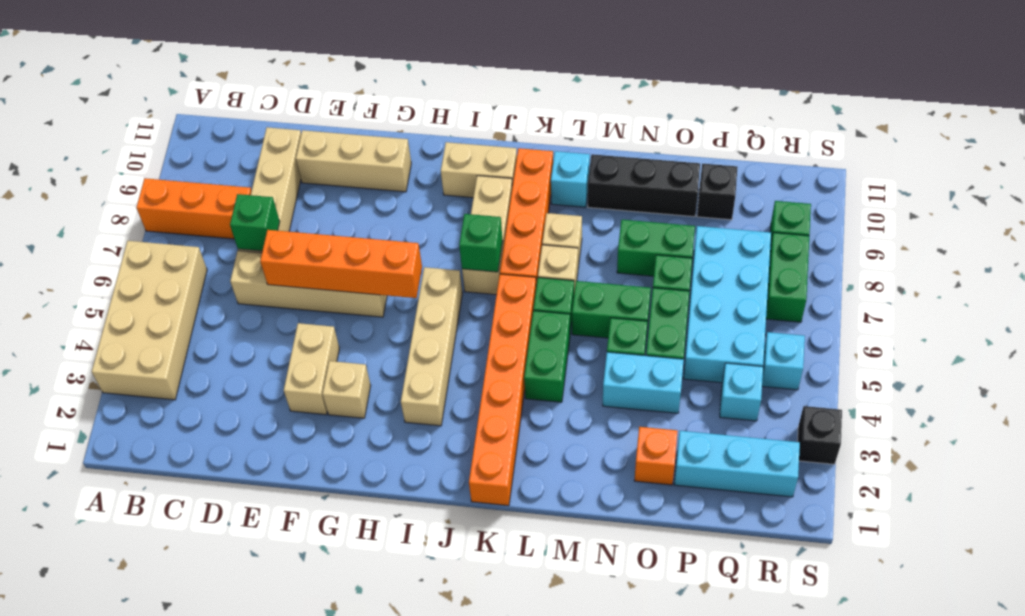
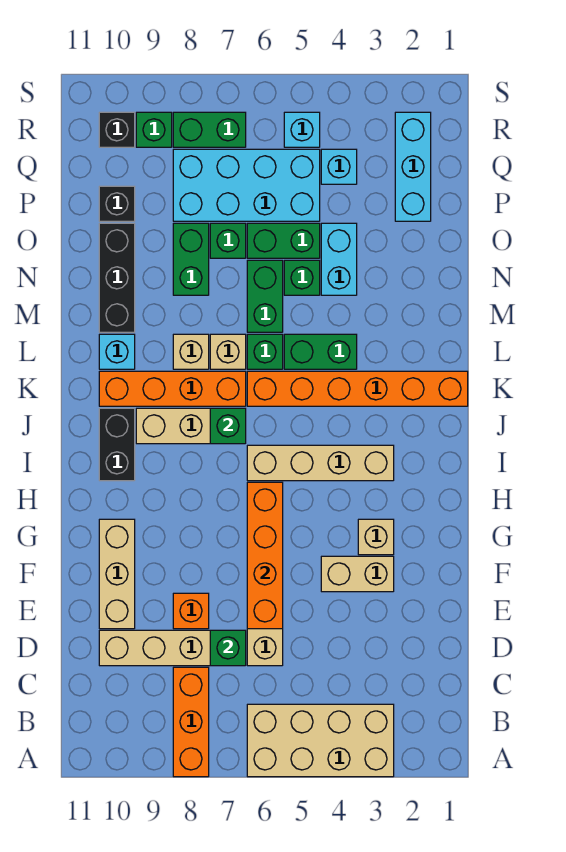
tan brick I10:J10 level 1 -> black brick I10:J10 level 1
orange brick O2 level 1 -> orange brick E8 level 1
black brick S3 level 1 -> black brick R10 level 1

